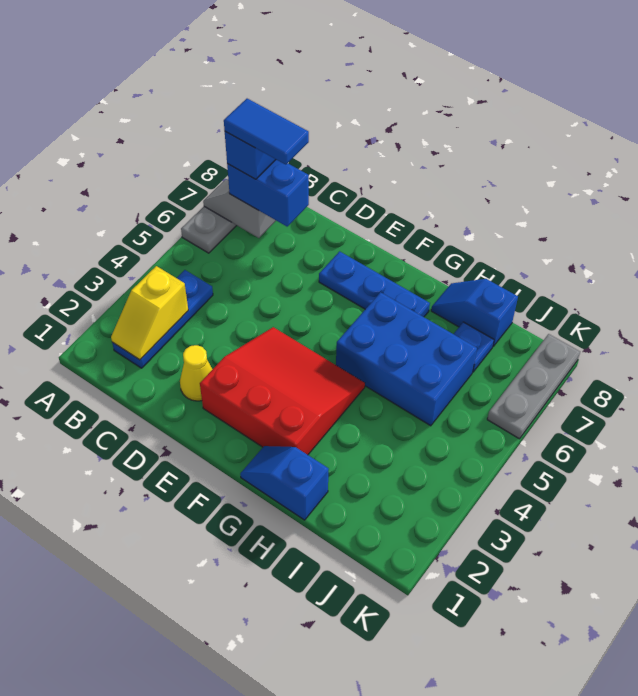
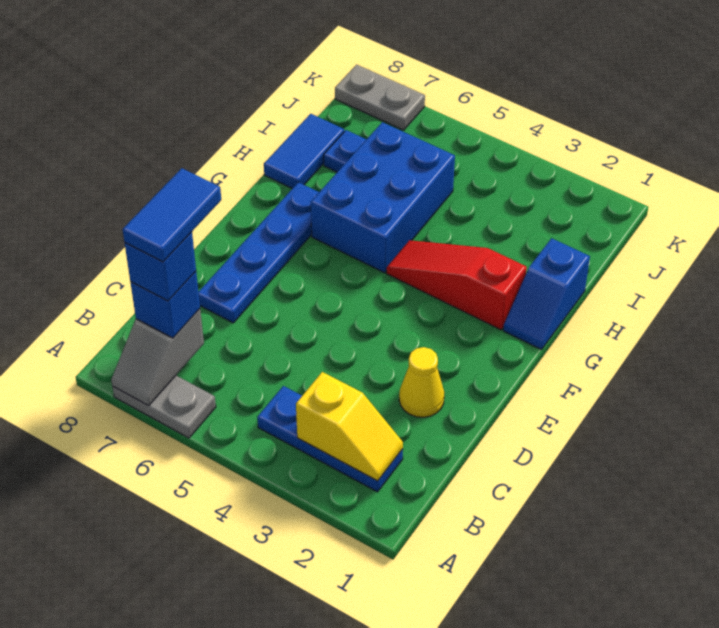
blue brick B7:C7 level 3 -> blue brick B7 level 3
red slope E2:G4 level 1 top 2 -> red slope G2:G4 level 1 top 2
blue plate E7:G7 level 1 -> blue plate D7:G7 level 1
blue slope H8:I8 level 1 top I -> blue tile H8:I8 level 1
grey plate K6:K8 level 1 -> grey plate K7:K8 level 1

